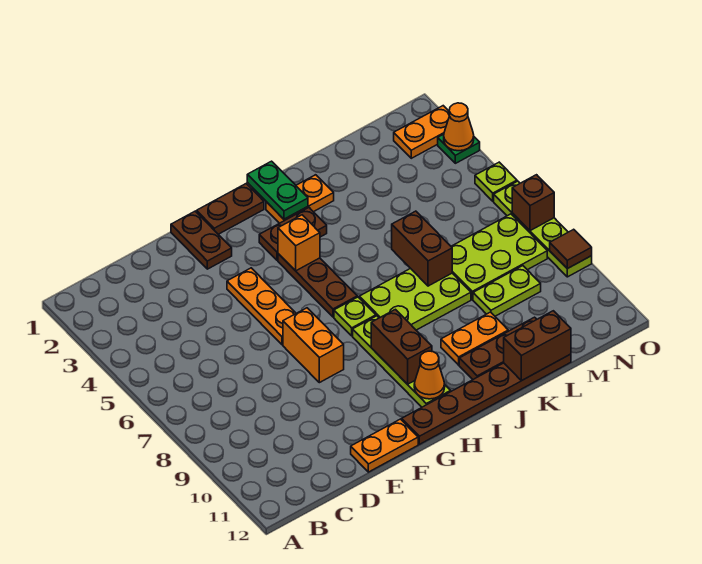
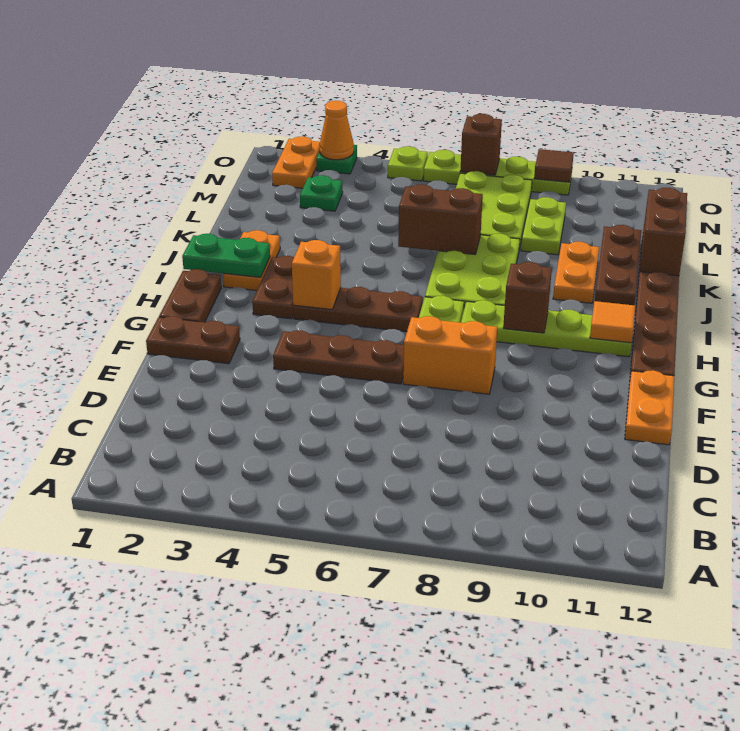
orange plate F4:F6 level 1 -> brown plate F4:F6 level 1
brown brick H9:H10 level 2 -> brown brick H9 level 2
orange cone H11 level 2 -> orange tile H11 level 2
none -> green plate M3 level 1

